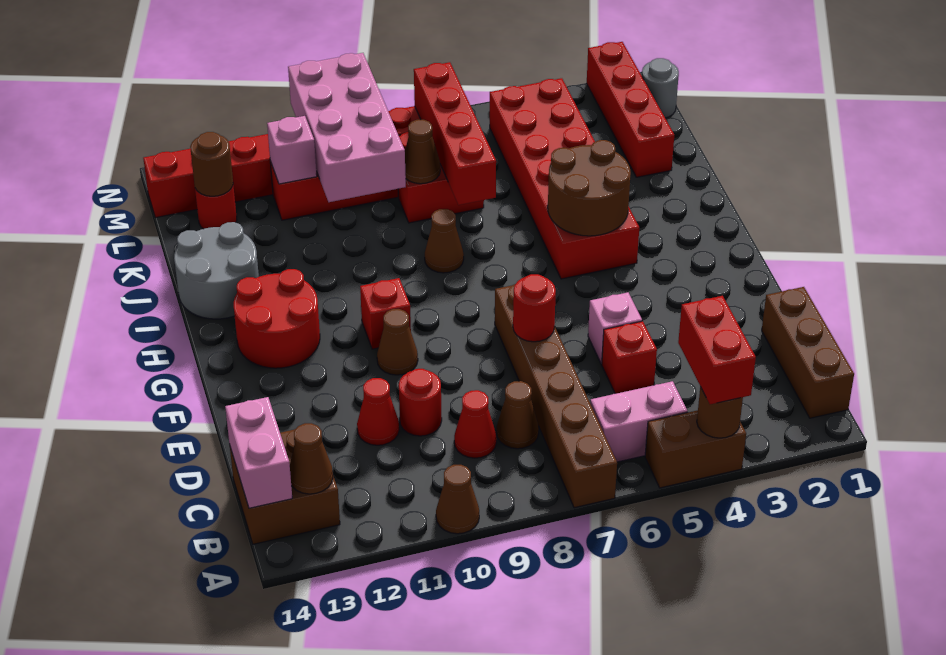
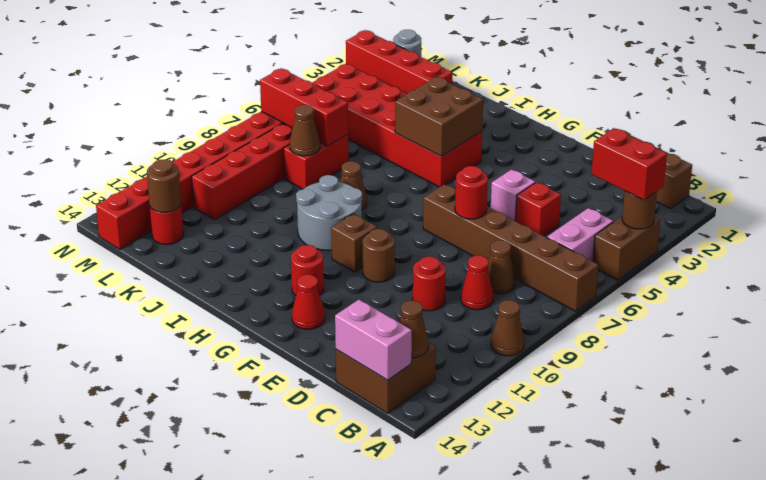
red cone D11 level 1 -> red cone F13 level 1
brown cone F10 level 1 -> brown round brick F10 level 1
red brick G10 level 1 -> brown brick G10 level 1
red round brick G12:H13 level 1 -> red round brick G12 level 1
brown round brick H4:I5 level 2 -> brown brick H4:I5 level 2
grey round brick I13:J14 level 1 -> grey round brick H9:I10 level 1
red brick J7:M7 level 2 -> red brick K7:M7 level 2
pink brick K9:N10 level 2 -> none
pink brick L11 level 2 -> none

